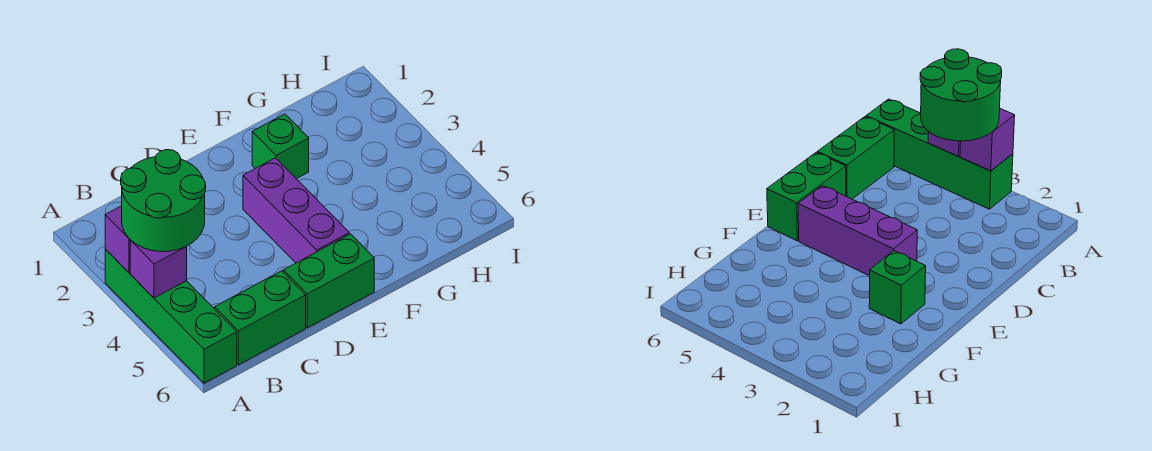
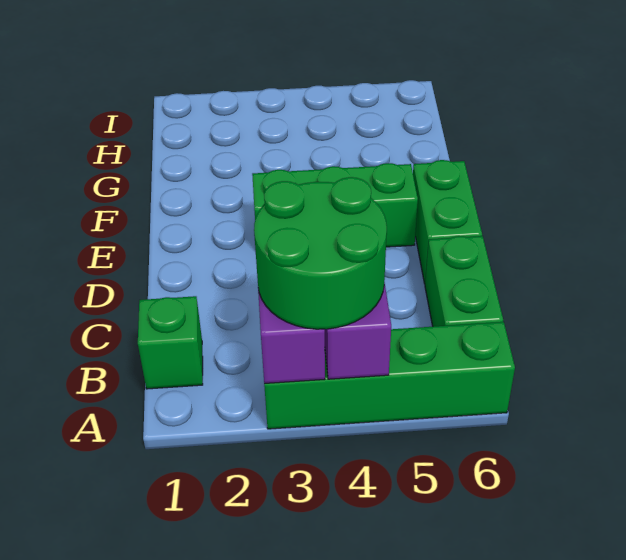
purple brick E3:E5 level 1 -> green brick E3:E5 level 1
green brick F2 level 1 -> green brick B1 level 1

